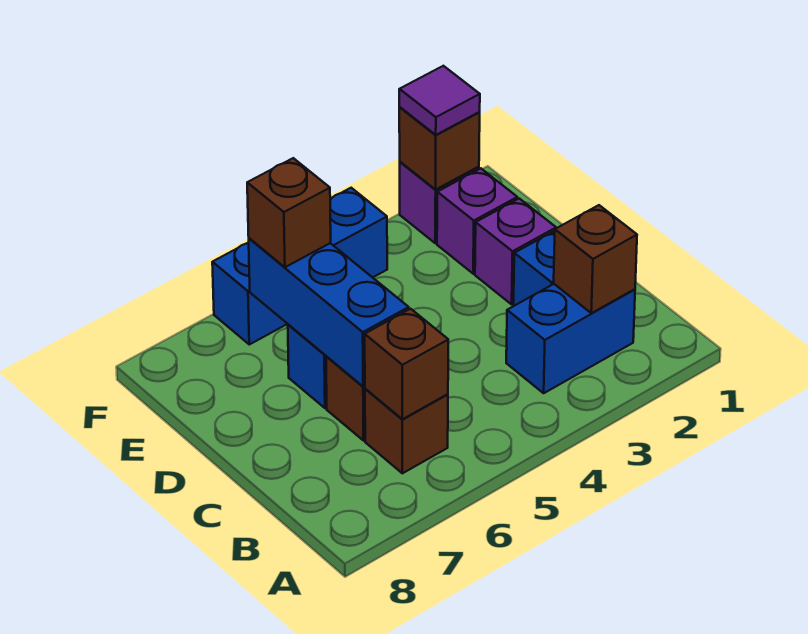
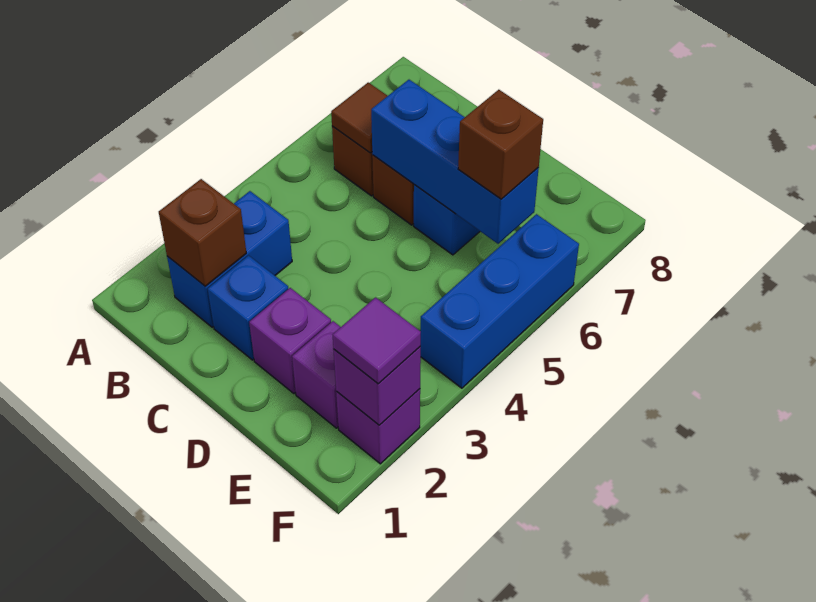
brown brick B6 level 2 -> brown tile B6 level 2
brown brick F2 level 2 -> purple brick F2 level 2

